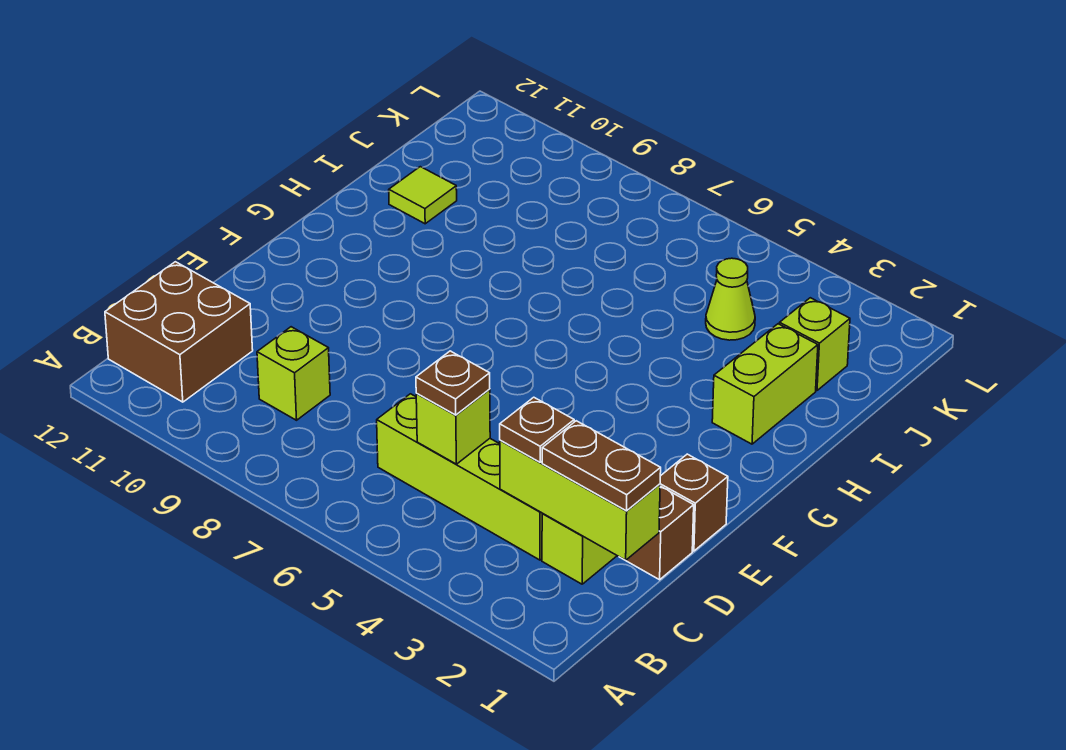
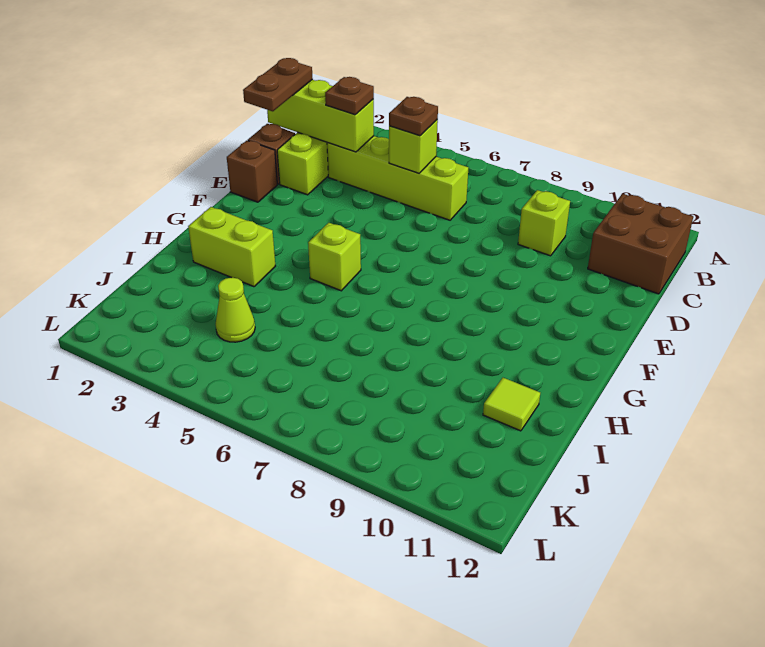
brown plate C1:C2 level 3 -> brown plate C1:D1 level 3
lime brick H2:I2 level 1 -> lime brick H2:H3 level 1
lime brick J2 level 1 -> lime brick G5 level 1

